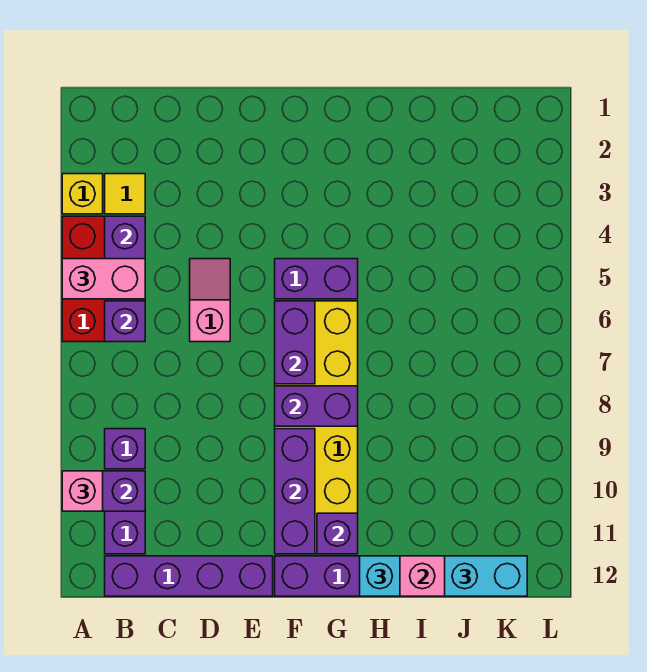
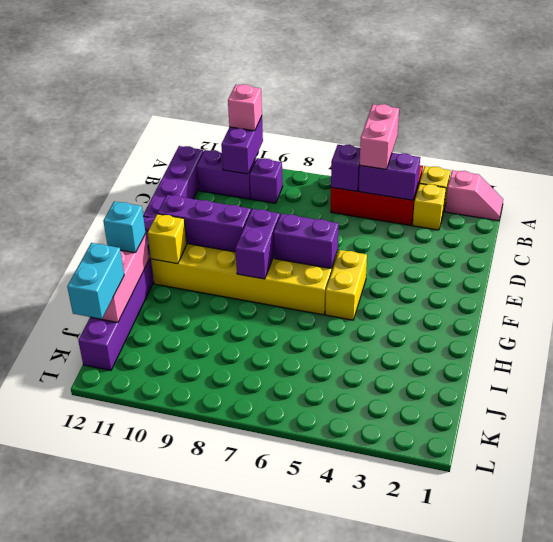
yellow tile B3 level 1 -> yellow brick B3 level 1
pink slope D5:D6 level 1 top 6 -> pink slope A1:A2 level 1 top 2
purple brick F5:G5 level 1 -> yellow brick F5:G5 level 1
purple brick G11 level 2 -> yellow brick G11 level 2

